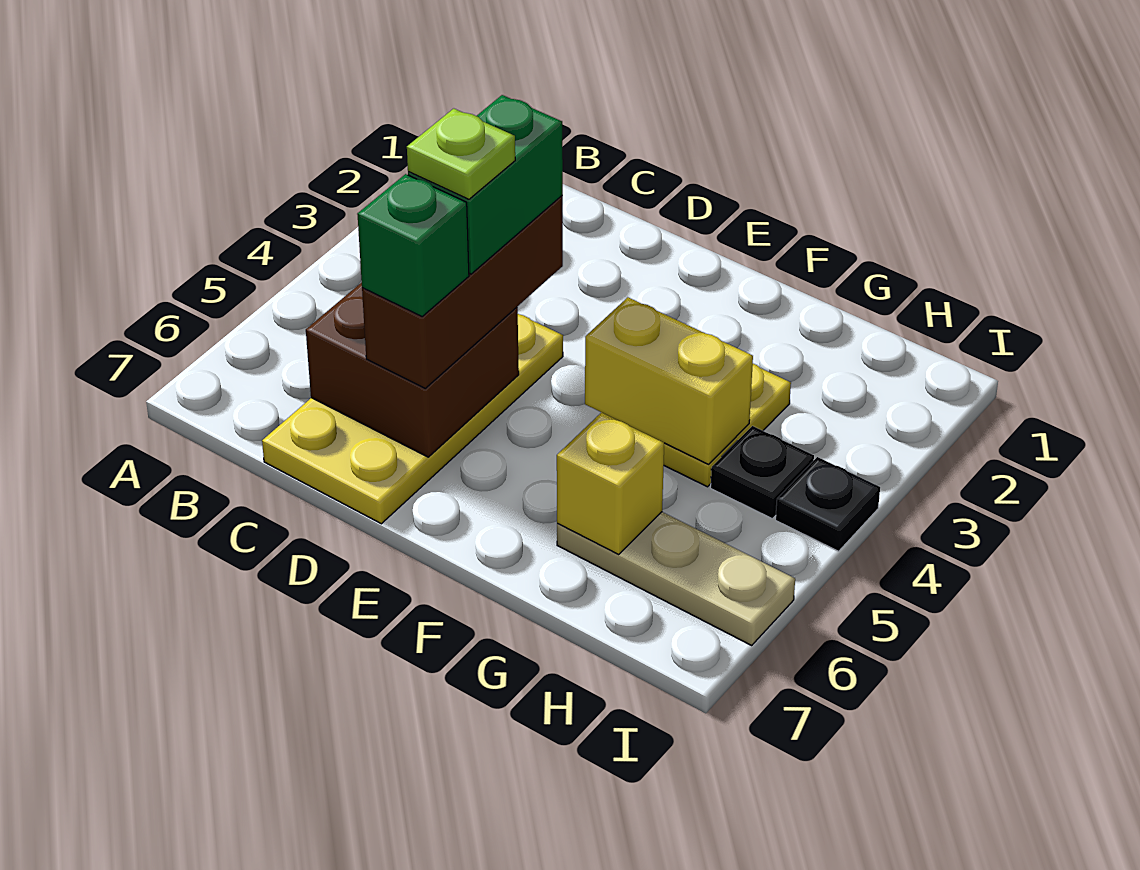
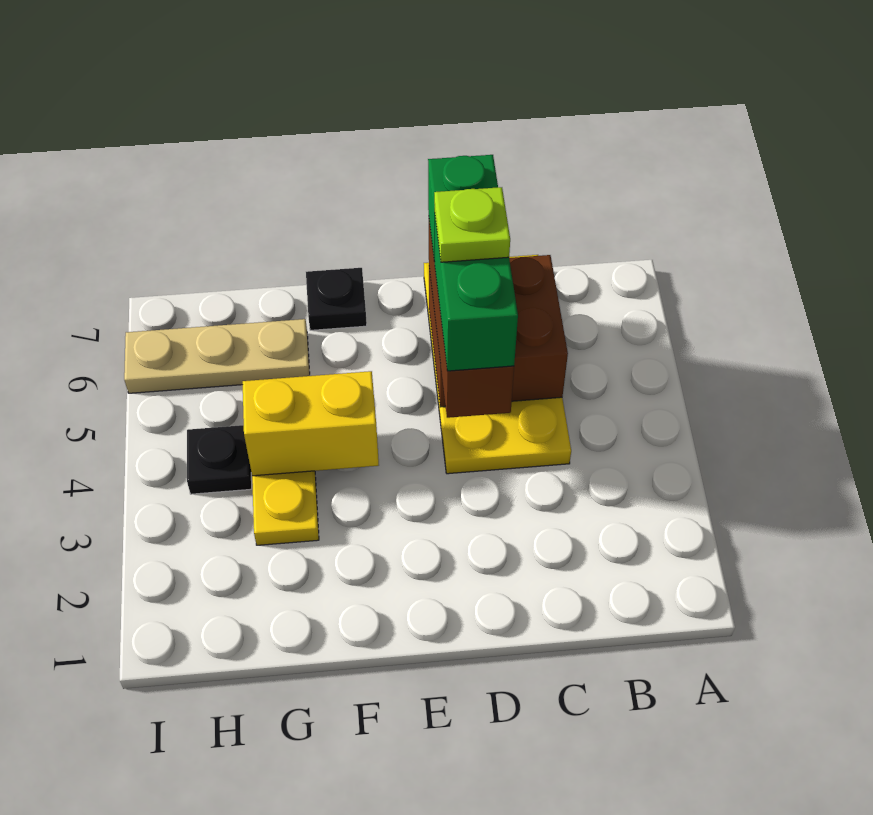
yellow brick G6 level 2 -> none
black plate I4 level 1 -> black plate F7 level 1

